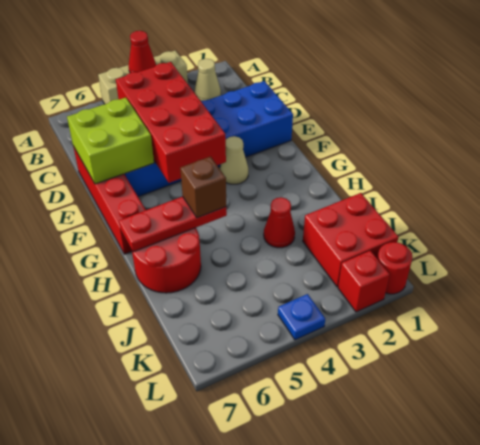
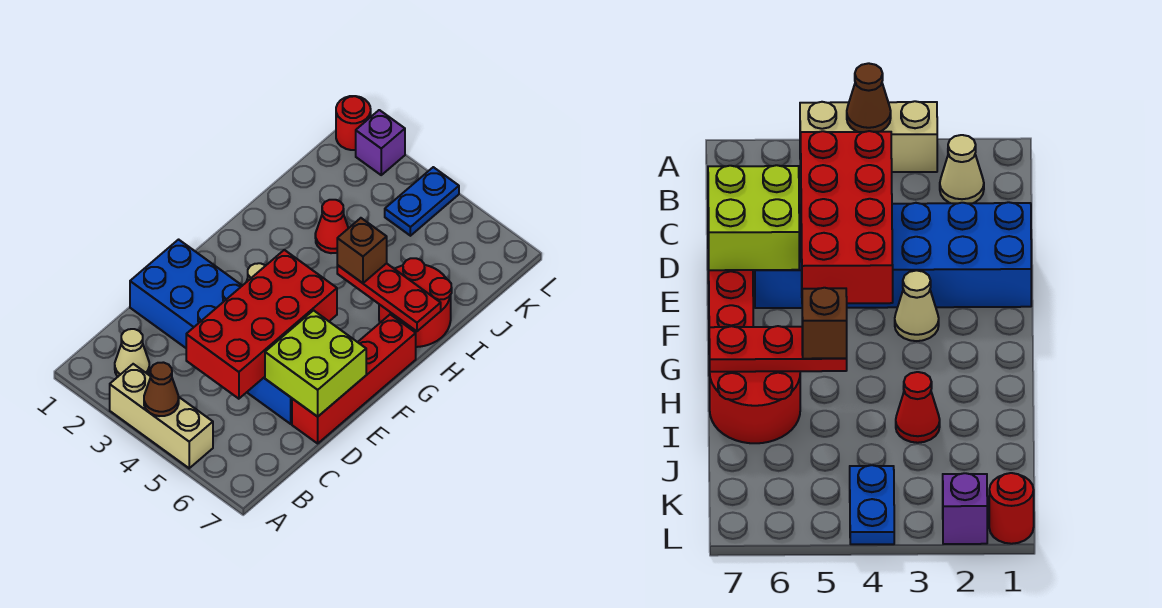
red cone A4 level 2 -> brown cone A4 level 2
red brick J1:K2 level 1 -> none
red brick L2 level 1 -> purple brick L2 level 1
blue plate L4 level 1 -> blue plate K4:L4 level 1

